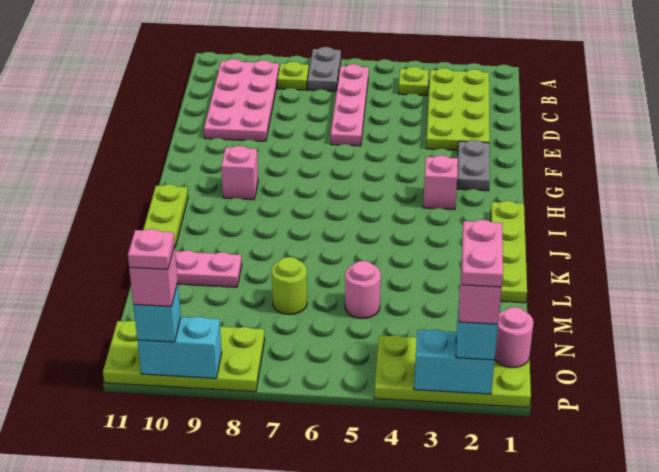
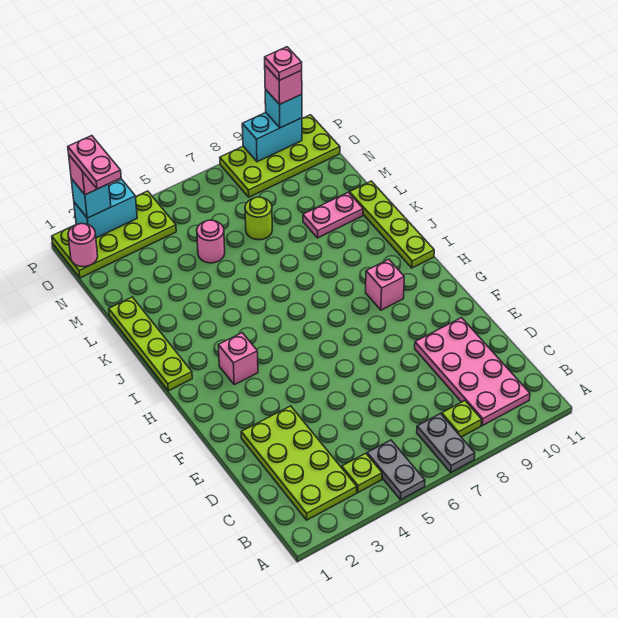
pink plate B6:E6 level 1 -> none
grey plate F2:G2 level 1 -> grey plate A5:B5 level 1

